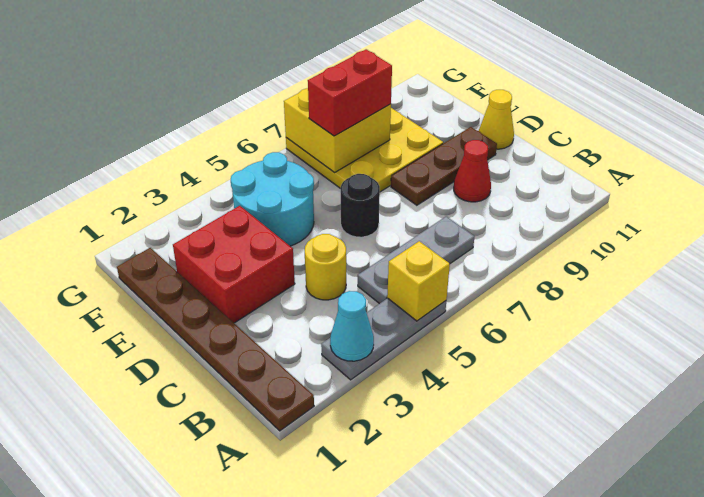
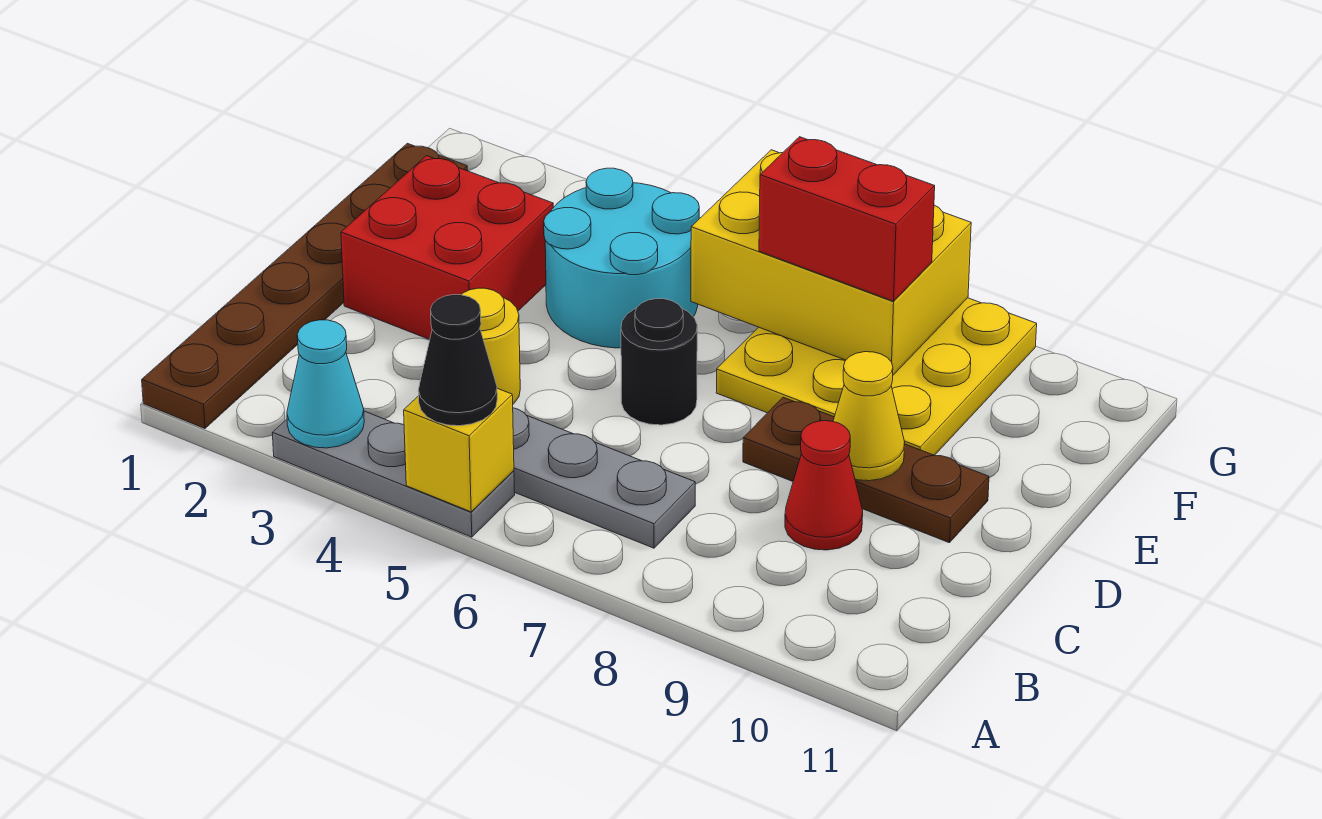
none -> black cone A5 level 3
yellow cone D11 level 1 -> yellow cone D9 level 2
yellow brick F7:G8 level 2 -> yellow brick F6:G8 level 2

